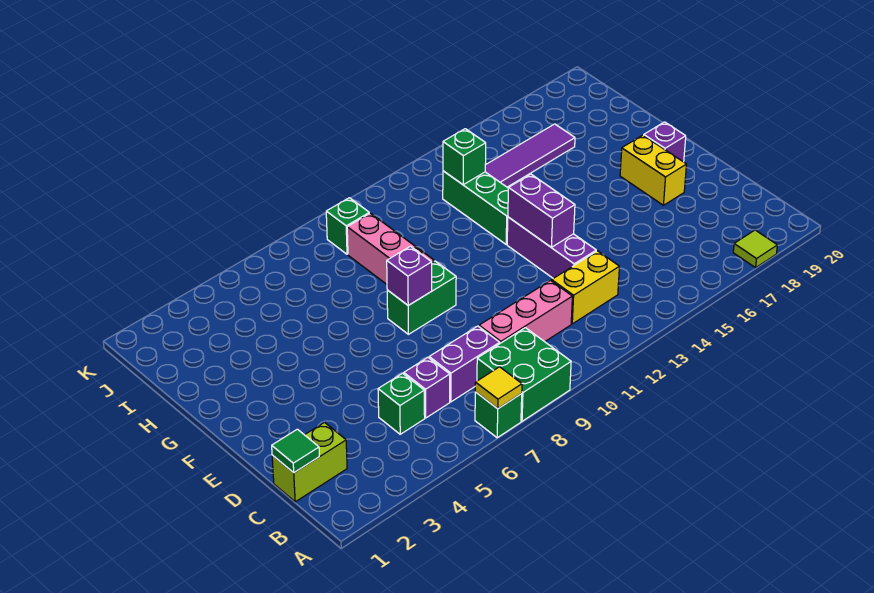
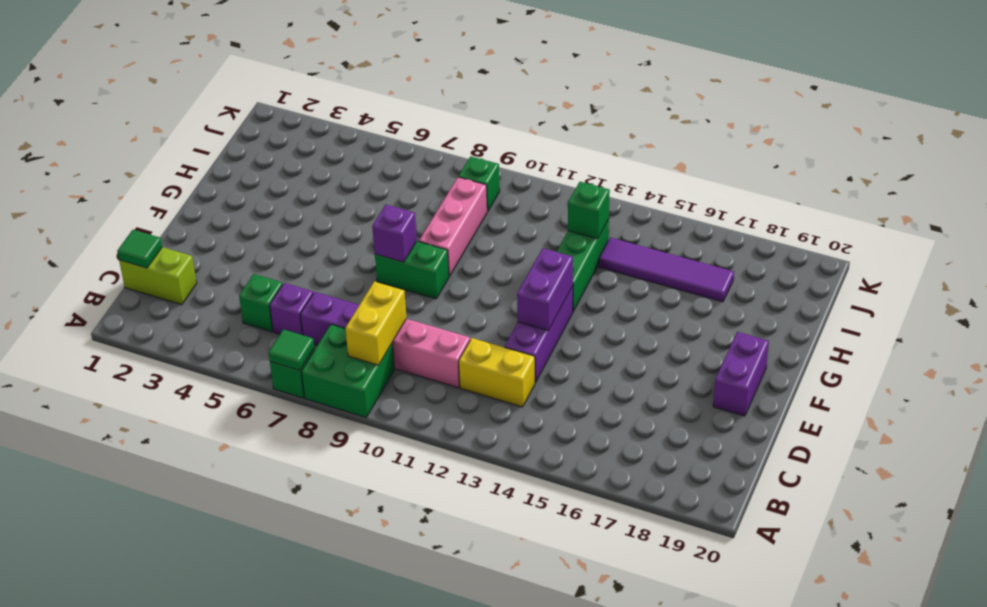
yellow tile A7 level 2 -> green tile A7 level 2
lime tile A18 level 1 -> none
yellow brick E18:F18 level 1 -> yellow brick B9:C9 level 2
purple brick F19 level 1 -> purple brick E19:F19 level 1

